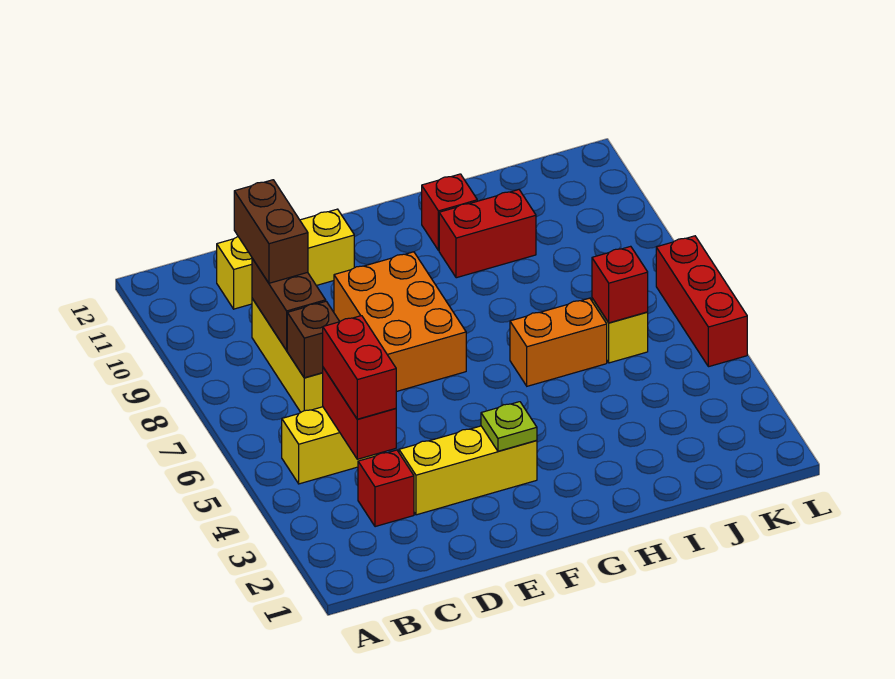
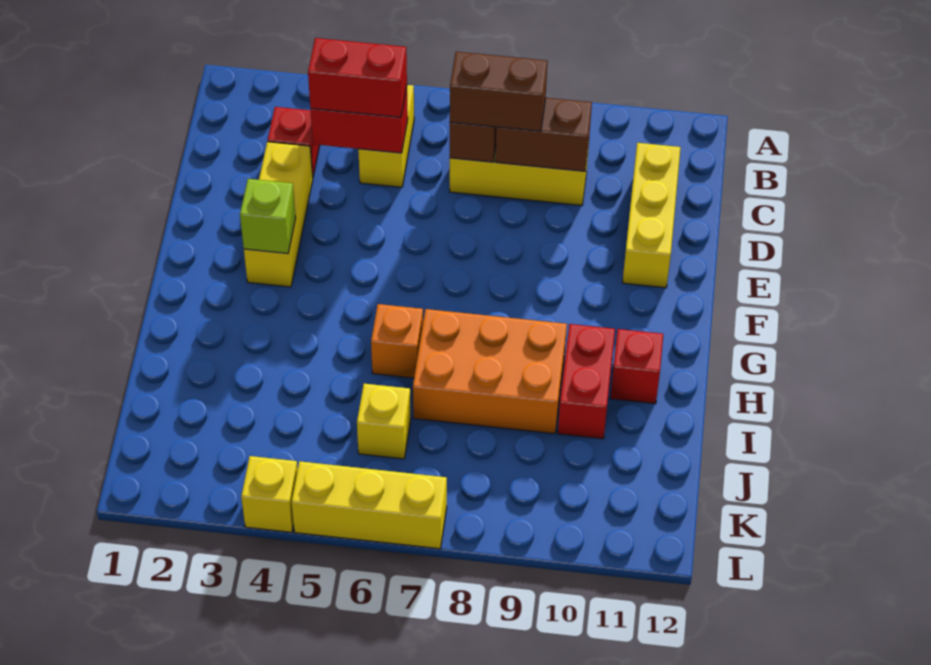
brown brick C9:C10 level 3 -> brown brick C7:C8 level 3
orange brick E7:F9 level 1 -> orange brick H7:I9 level 1
lime plate F3 level 2 -> lime brick F3 level 2
orange brick H6:I6 level 1 -> orange brick H6 level 1
red brick J6 level 2 -> none
none -> yellow brick L4 level 1
red brick L5:L7 level 1 -> yellow brick L5:L7 level 1

